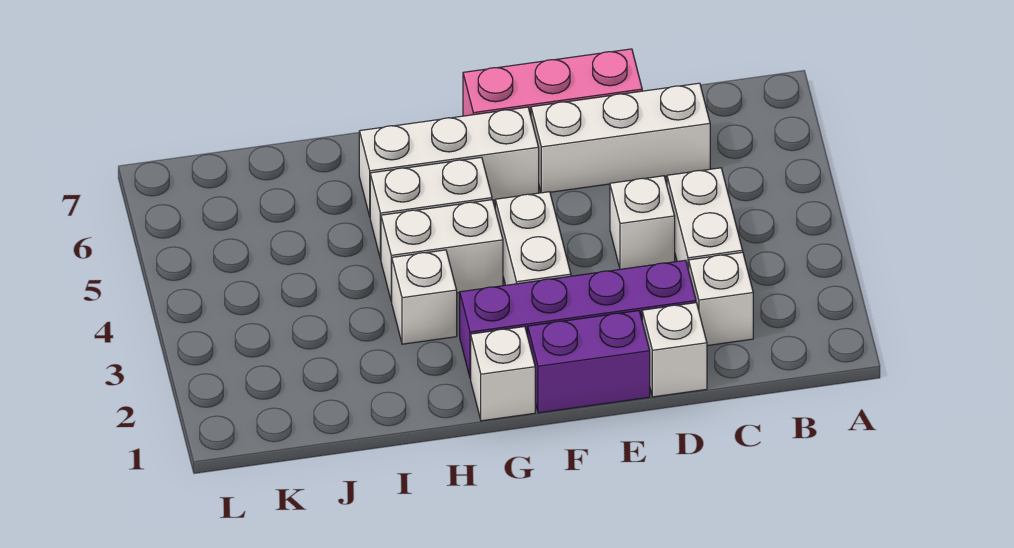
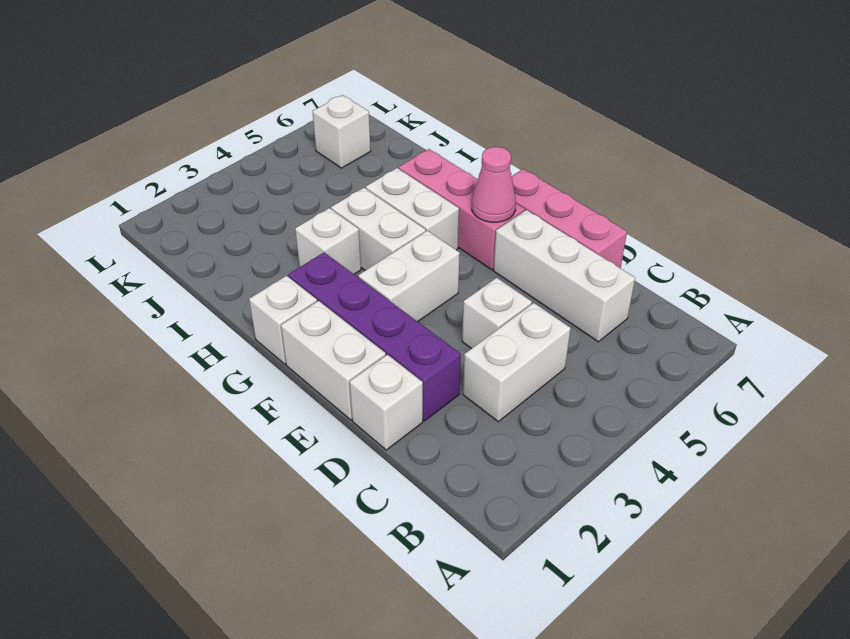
white brick C2 level 1 -> white brick K6 level 1
purple brick E1:F1 level 1 -> white brick E1:F1 level 1
white brick F6:H6 level 1 -> pink brick F6:H6 level 1
none -> pink cone F6 level 2

